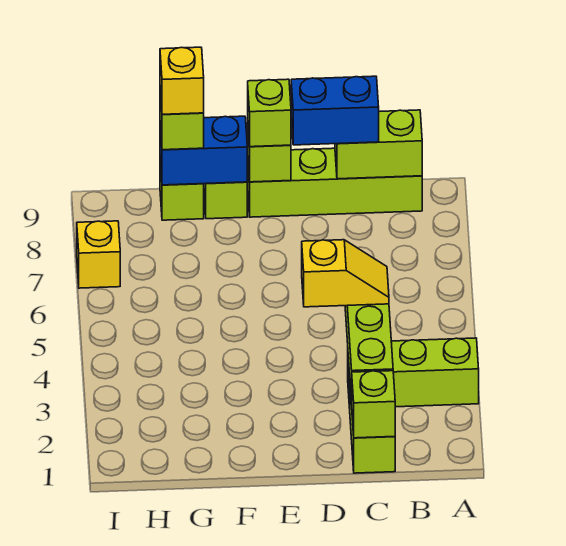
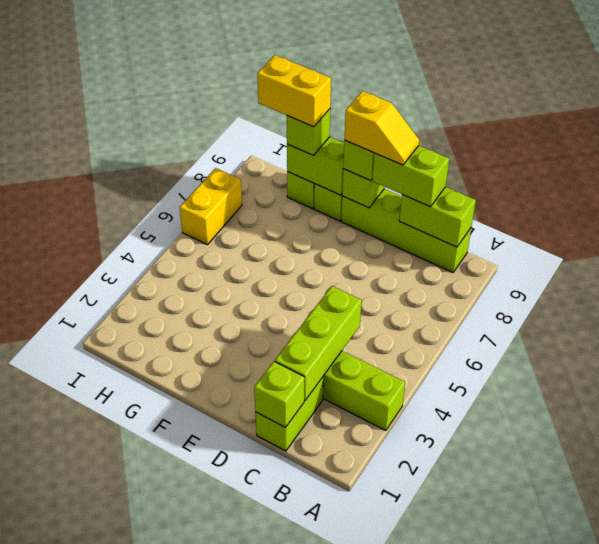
yellow slope C4:D4 level 3 top D -> yellow slope D9:E9 level 4 top E
blue brick C9:D9 level 3 -> lime brick C9:D9 level 3
blue brick F9:G9 level 2 -> lime brick F9:G9 level 2
yellow brick G9 level 4 -> yellow brick G9:H9 level 4
yellow brick I7 level 1 -> yellow brick I6:I7 level 1

